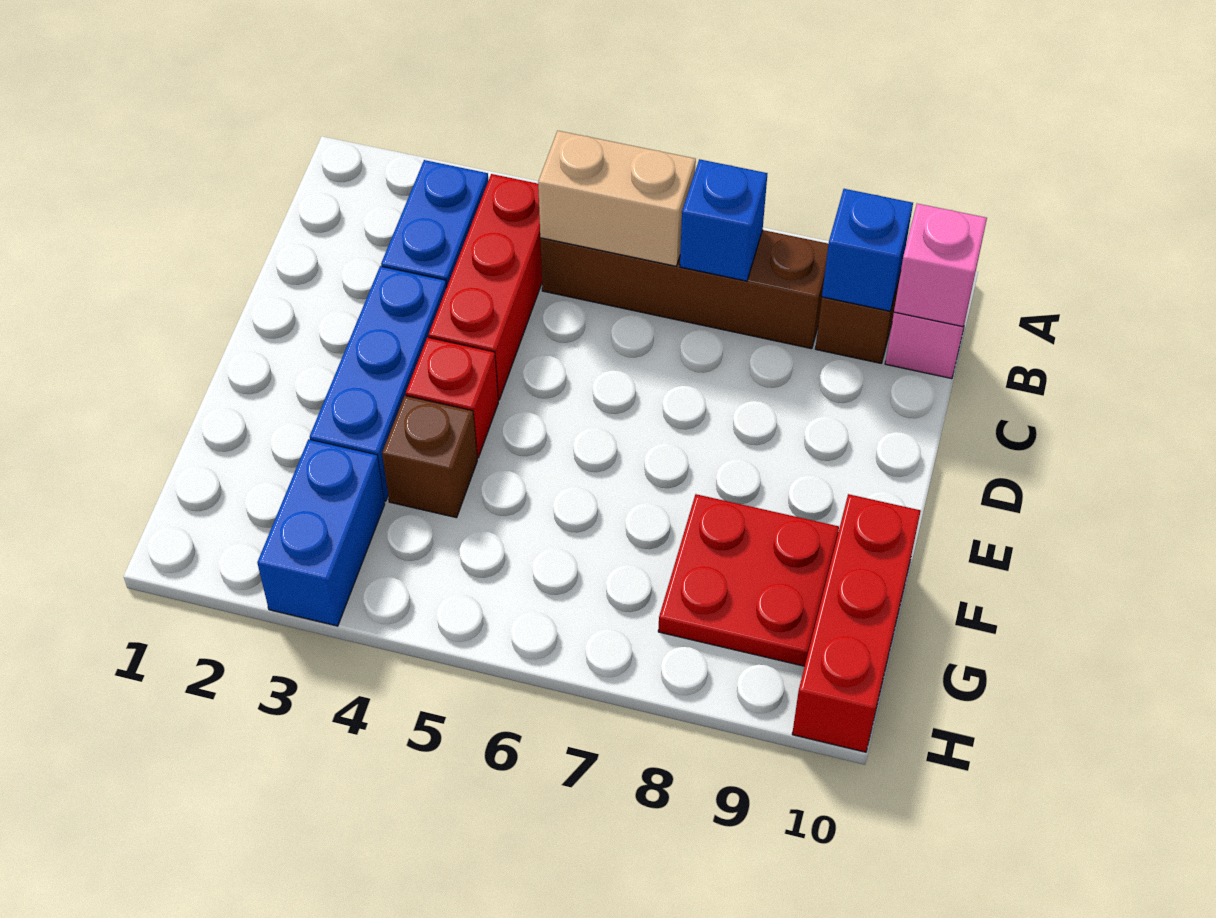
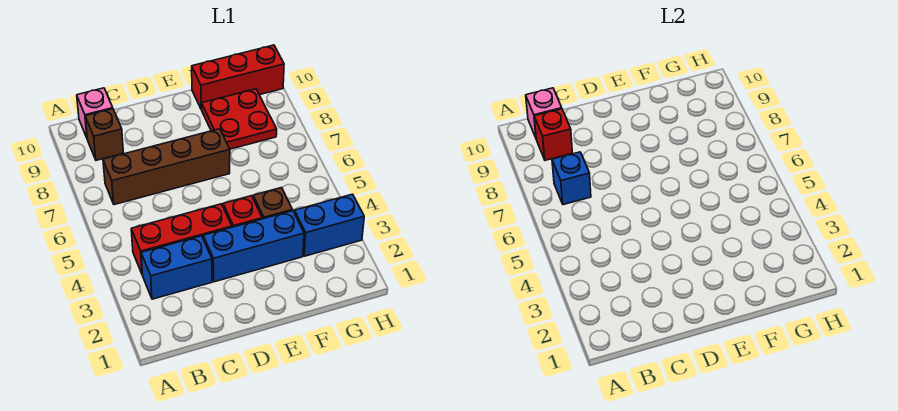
brown brick B5:B8 level 1 -> brown brick B7:E7 level 1
tan brick B5:B6 level 2 -> none
blue brick B9 level 2 -> red brick B9 level 2

